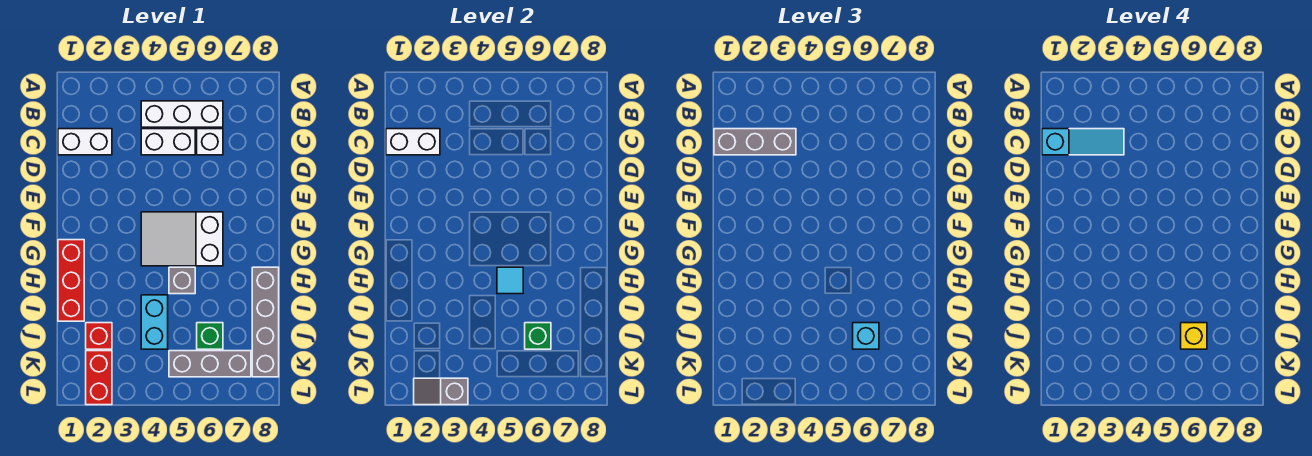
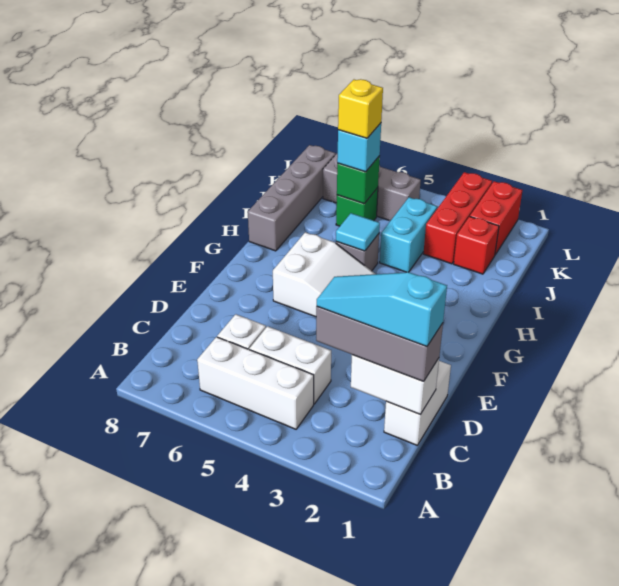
white brick C1:C2 level 1 -> white brick C1:D1 level 1
red brick G1:I1 level 1 -> red brick J3:L3 level 1
grey slope L2:L3 level 2 top 3 -> none

